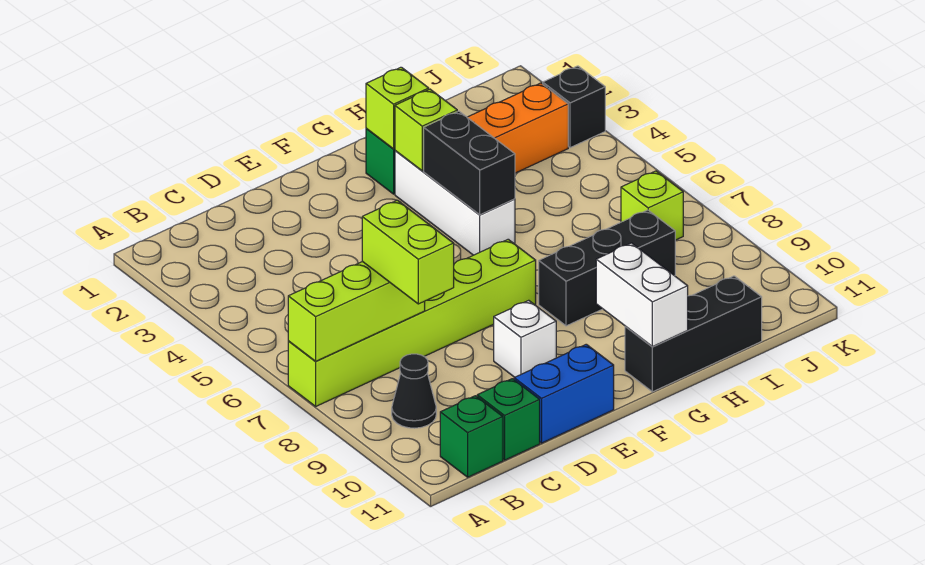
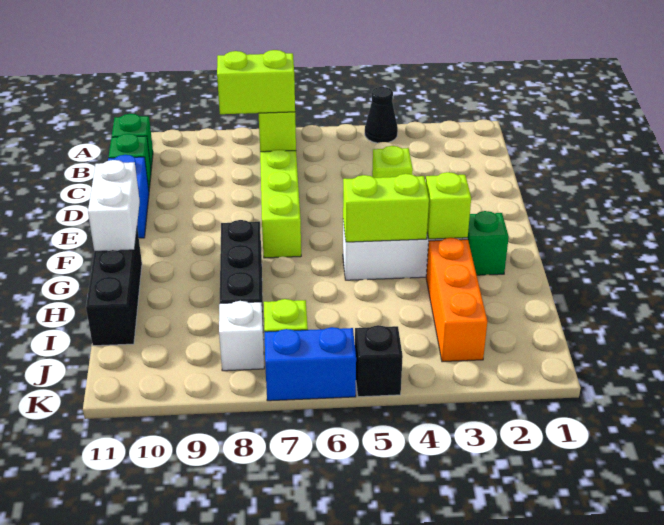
black cone B9 level 1 -> black cone A4 level 1
white brick E9 level 1 -> white brick J8 level 1
lime brick G2 level 2 -> lime brick D4 level 1
black brick G4:G5 level 2 -> lime brick G4:G5 level 2
white brick G10:G11 level 2 -> white brick F11:G11 level 2
black brick K3 level 1 -> black brick K5 level 1
none -> blue brick K6:K7 level 1

